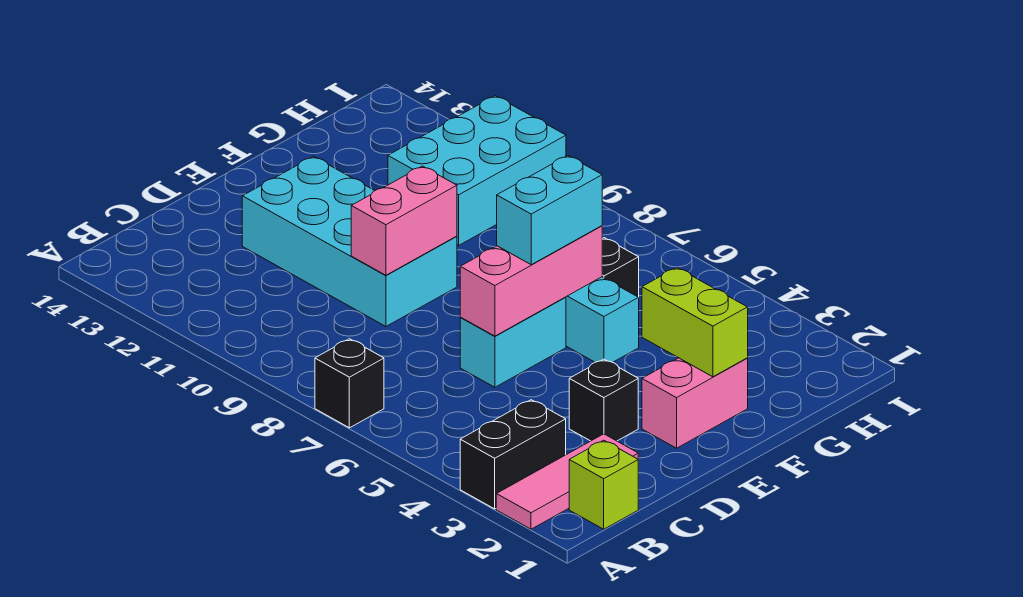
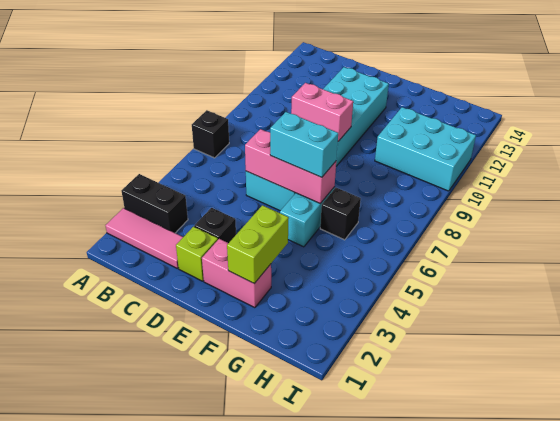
lime brick B1 level 1 -> lime brick D2 level 1

